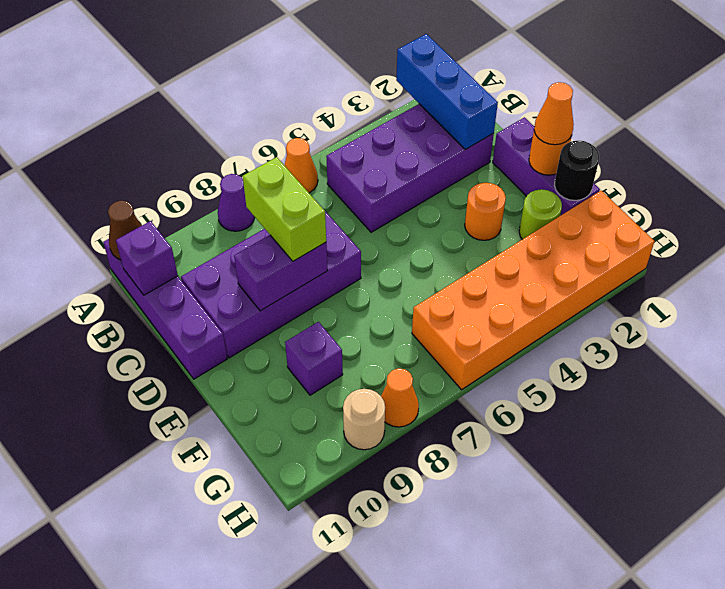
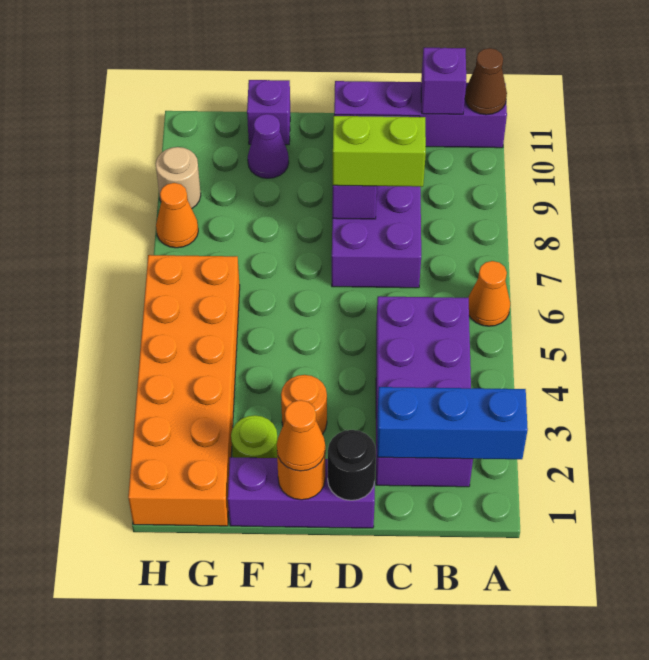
purple cone A8 level 1 -> purple cone F10 level 1
black round brick F1 level 2 -> black round brick D1 level 2
purple brick F9 level 1 -> purple brick F11 level 1

